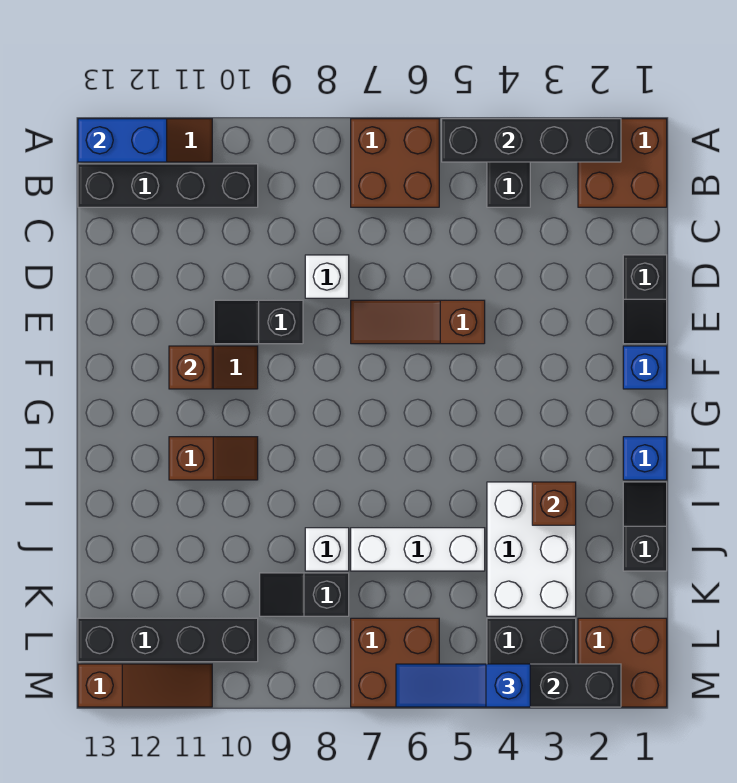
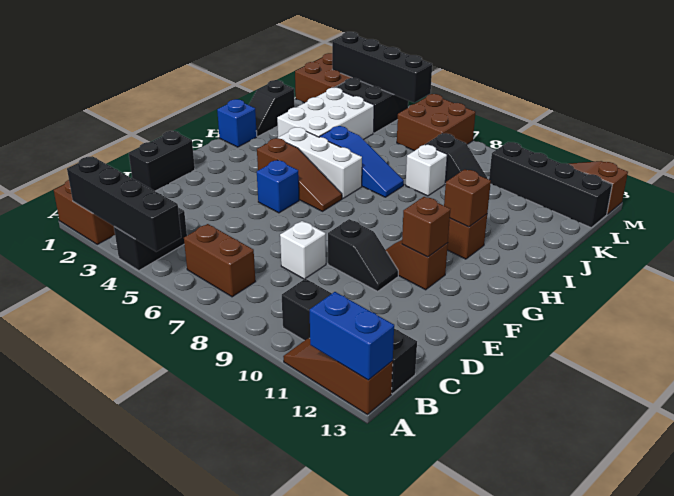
brown brick A6:B7 level 1 -> brown brick B6:B7 level 1
black slope D1:E1 level 1 top D -> black brick D1:E1 level 1
brown slope E5:E7 level 1 top 5 -> brown slope G4:G6 level 1 top 4
blue brick F1 level 1 -> blue brick F5 level 1
brown brick I3 level 2 -> brown brick H11 level 2
white brick J5:J7 level 1 -> white brick H4:H6 level 1
blue slope M4:M6 level 3 top 4 -> blue slope I5:I7 level 1 top 5

